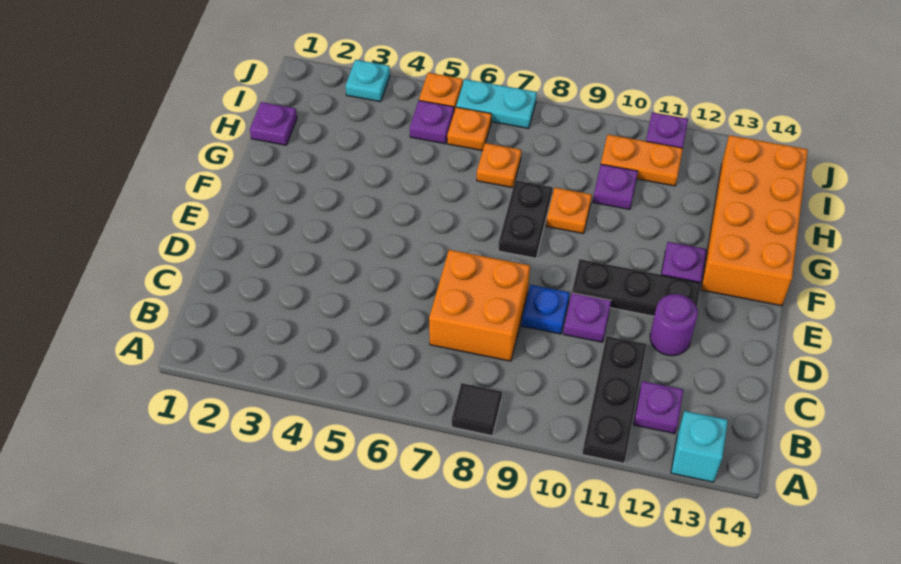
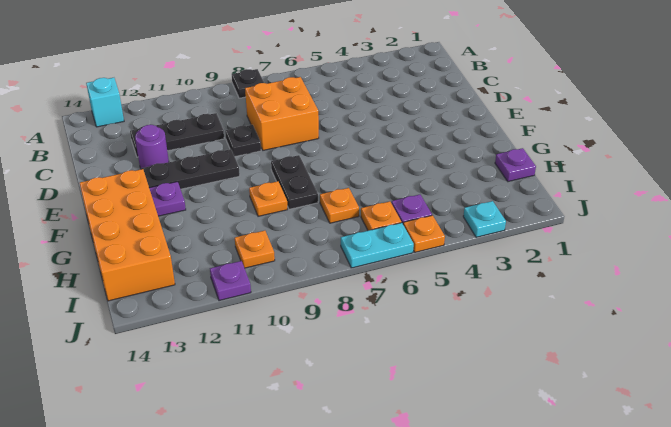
black tile A8 level 1 -> black plate A8 level 1
black plate A11:C11 level 1 -> black plate C10:C12 level 1
purple plate B12 level 1 -> none
blue plate D9 level 1 -> black plate D9 level 1
purple plate D10 level 1 -> none
purple plate H10 level 1 -> none
orange plate I10:I11 level 1 -> orange plate I10 level 1

